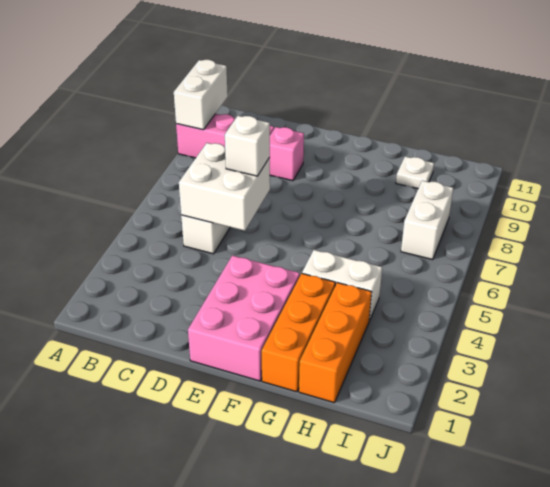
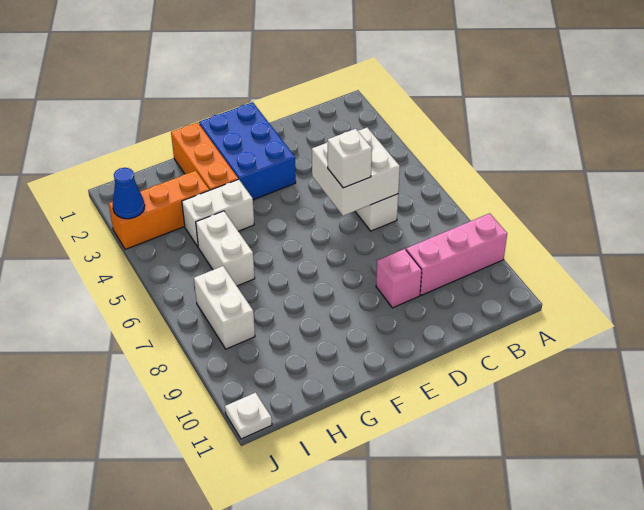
white brick A9:A10 level 2 -> white brick H5:H6 level 1
pink brick E1:F3 level 1 -> blue brick E1:F3 level 1
orange brick H1:H3 level 1 -> orange brick H3:J3 level 1
white plate H10 level 1 -> white plate J11 level 1
none -> blue cone J3 level 2

